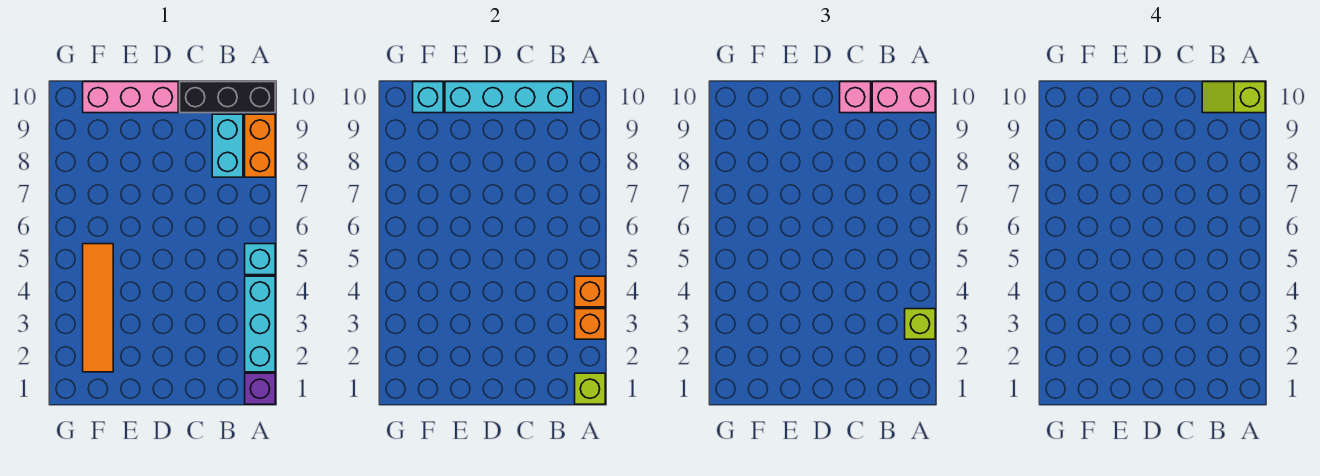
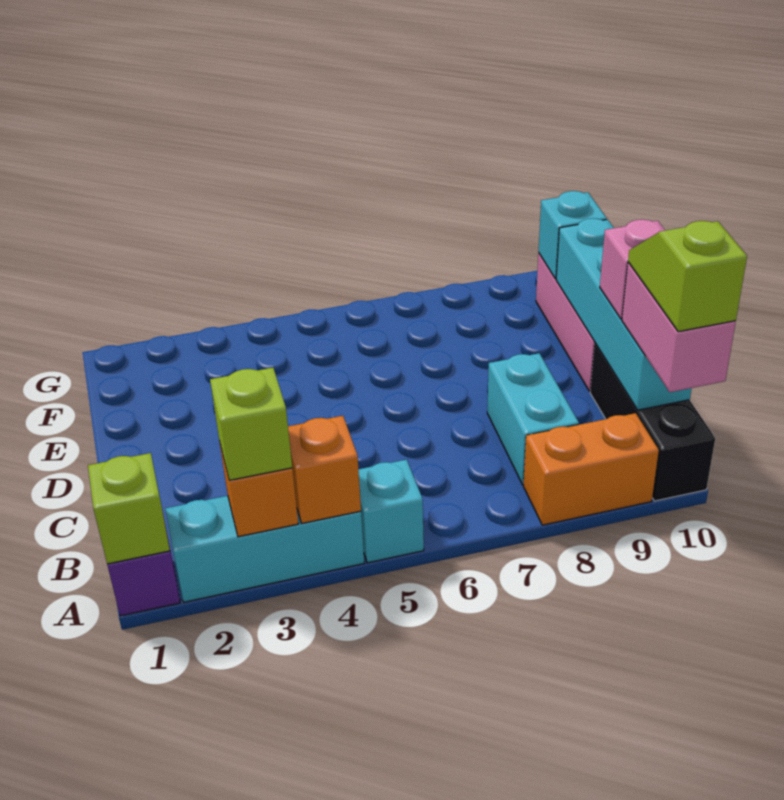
cyan brick B8:B9 level 1 -> cyan brick B8:C8 level 1
orange tile F2:F5 level 1 -> none

